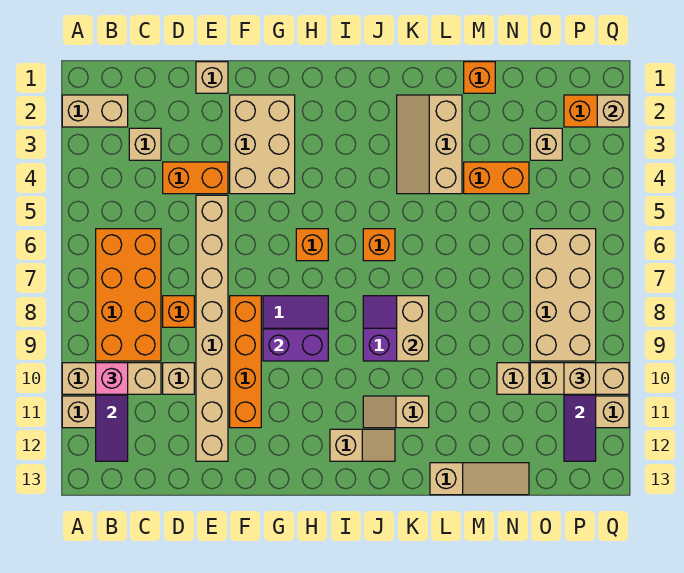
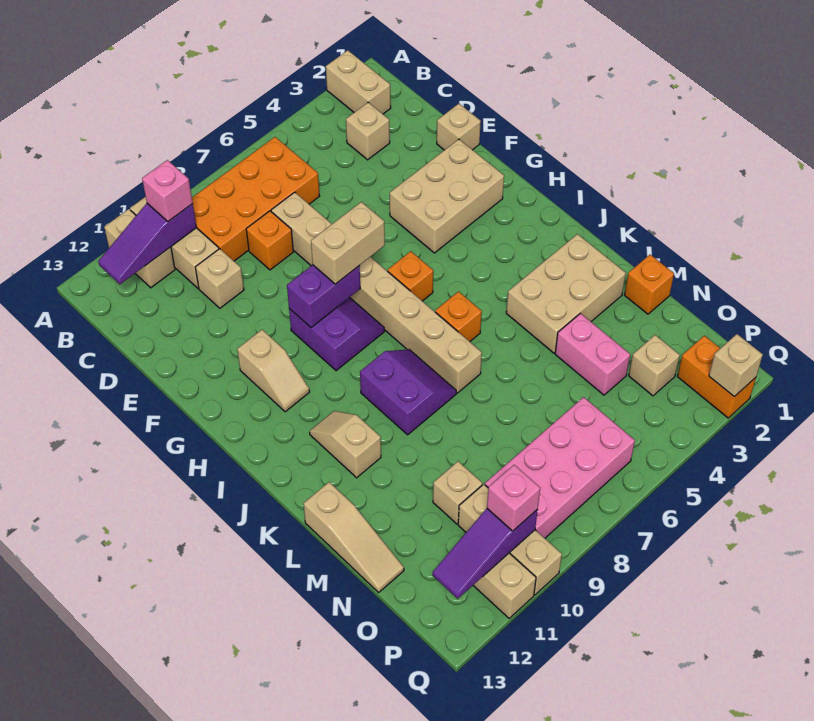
orange brick D4:E4 level 1 -> none
tan brick E5:E12 level 1 -> tan brick D7:K7 level 1
orange brick F8:F11 level 1 -> none
purple brick G9:H9 level 2 -> purple brick G8:G9 level 2
tan slope I12:J12 level 1 top I -> tan slope G11:H11 level 1 top G
tan slope K2:L4 level 1 top L -> tan brick K2:L4 level 1
tan brick K8:K9 level 2 -> tan brick G7:G8 level 3
orange brick M4:N4 level 1 -> pink brick M4:N4 level 1
tan brick O6:P9 level 1 -> pink brick O6:P9 level 1
tan brick P10 level 3 -> pink brick P10 level 3

